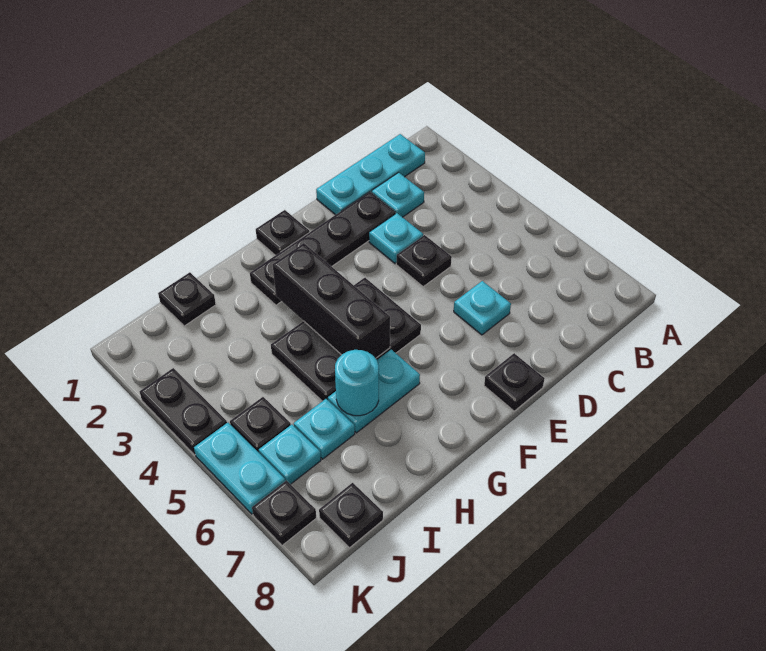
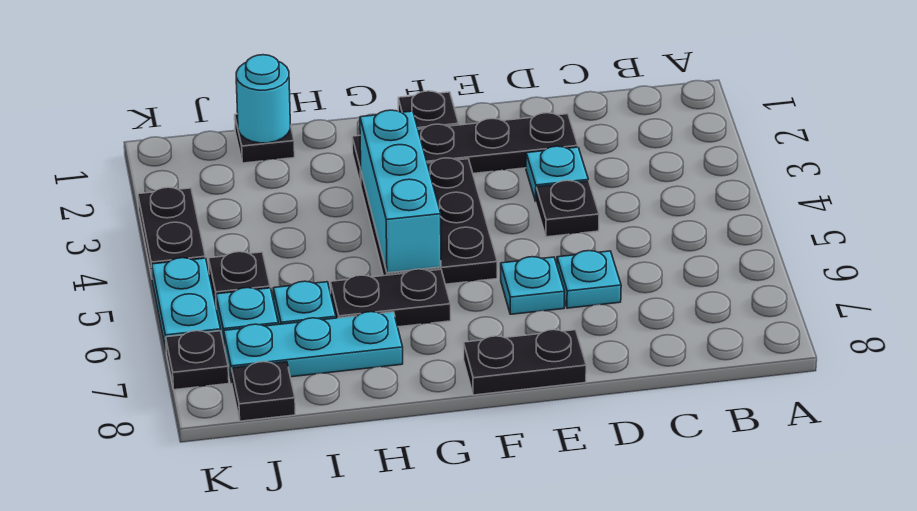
cyan plate B1:D1 level 1 -> cyan plate H7:J7 level 1
cyan plate C2 level 1 -> cyan plate E6 level 1
black plate E8 level 1 -> black plate E8:F8 level 1
black plate F4:H5 level 1 -> black plate F3:G5 level 1
black brick G3:G5 level 2 -> cyan brick G3:G5 level 2
cyan plate G6:H6 level 1 -> black plate G6:H6 level 1
cyan round brick H6 level 2 -> cyan round brick I1 level 2

